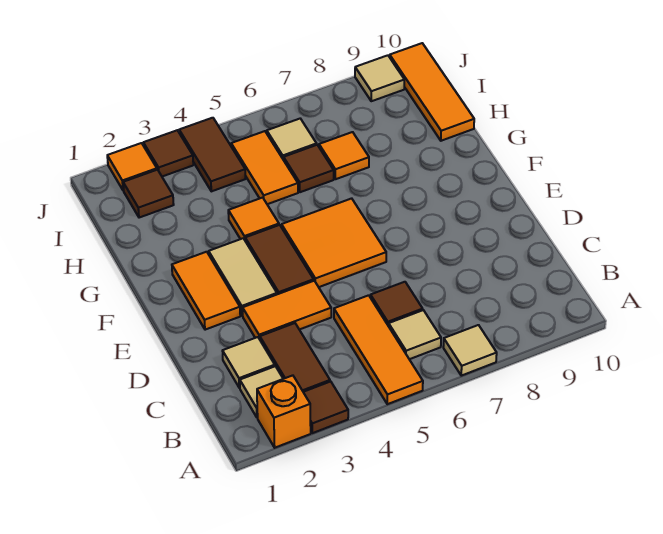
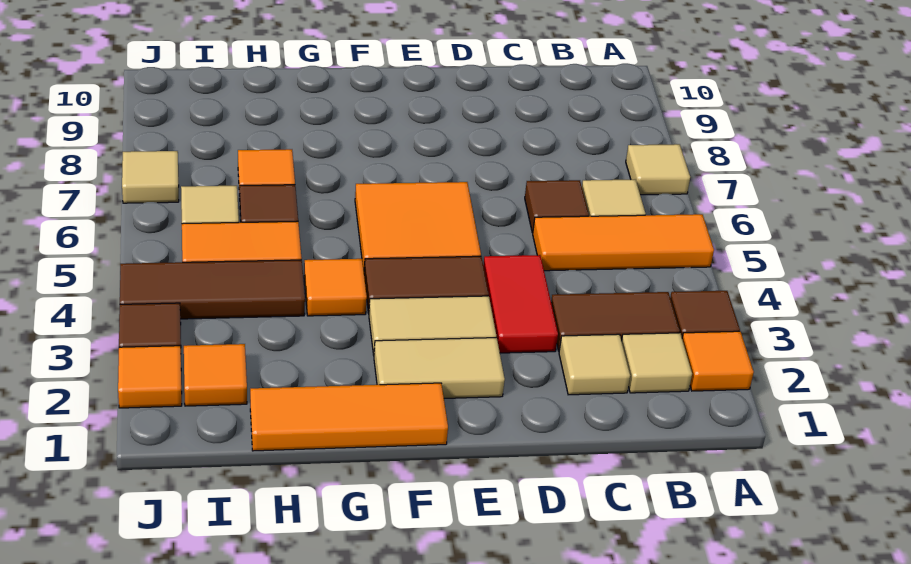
orange brick A2 level 1 -> orange tile A2 level 1
orange tile D3:D4 level 1 -> red tile D3:D4 level 1
orange tile E2:F2 level 1 -> tan tile E2:F2 level 1
orange tile H10:J10 level 1 -> orange tile F1:H1 level 1
brown tile I2 level 1 -> orange tile I2 level 1
brown tile I4:J4 level 1 -> brown tile H4:J4 level 1
tan tile J9 level 1 -> tan tile J7 level 1

